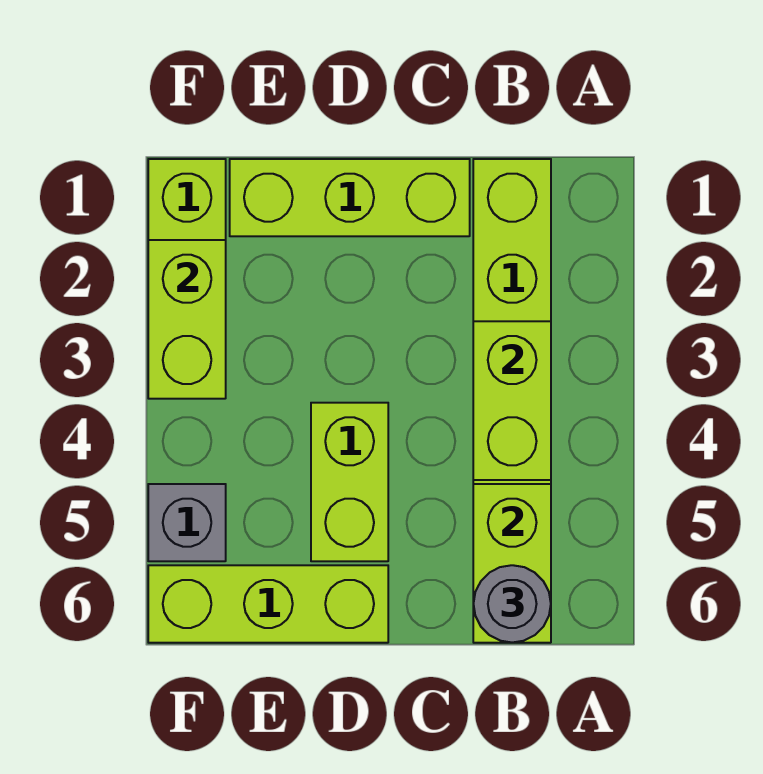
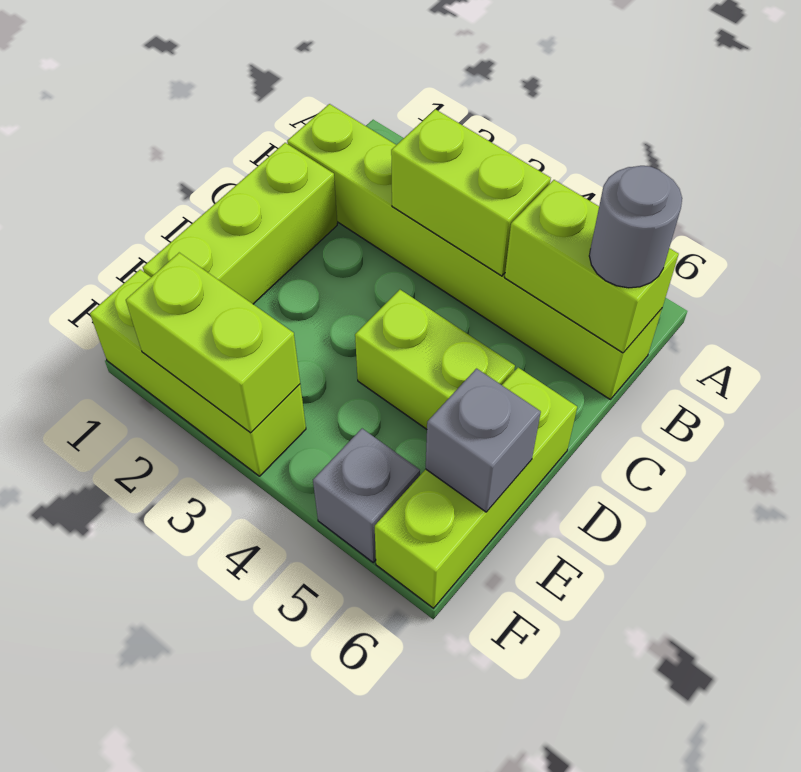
none -> grey brick E6 level 2

